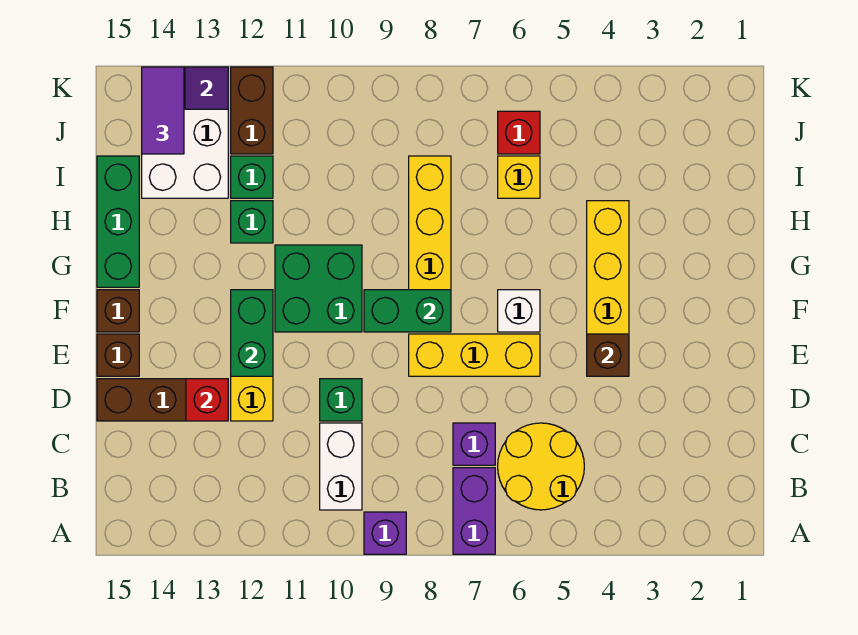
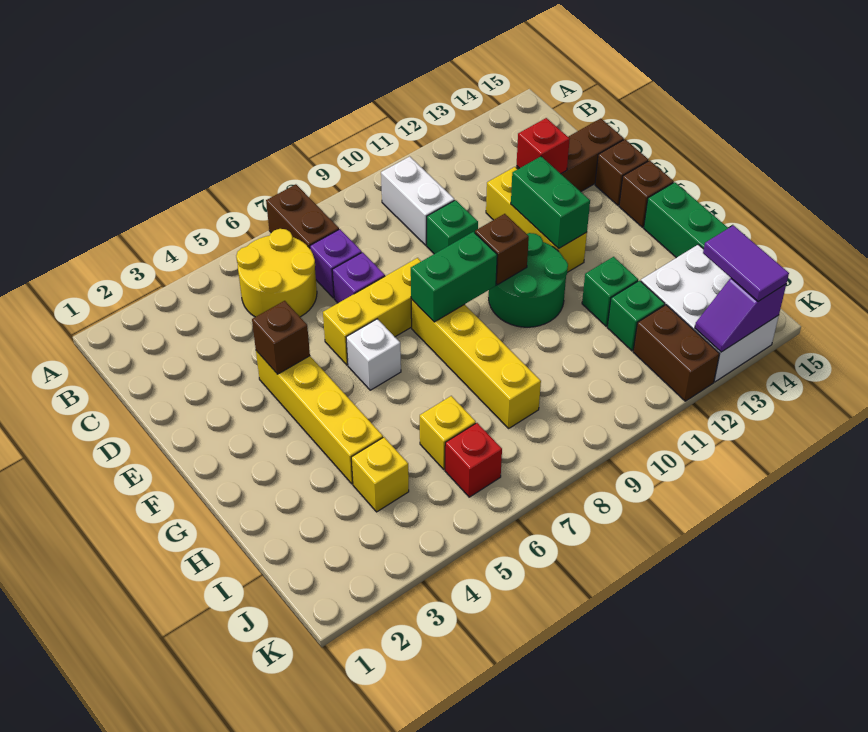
purple brick A7:B7 level 1 -> brown brick A7:B7 level 1
purple brick A9 level 1 -> purple brick D7 level 1
green brick F10:G11 level 1 -> green round brick F10:G11 level 1
none -> brown brick F10 level 2
none -> yellow brick I4 level 1

